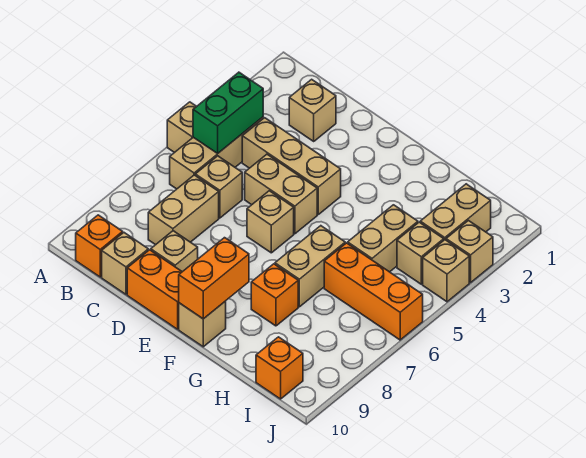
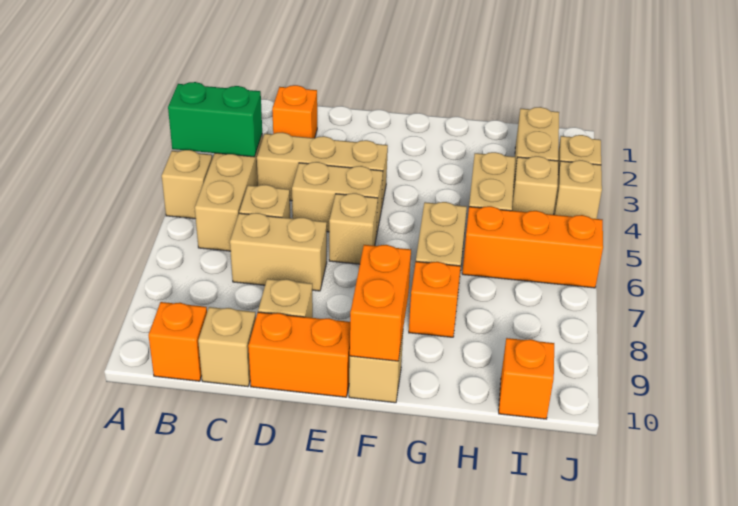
green brick B4:B5 level 2 -> green brick A4:B4 level 2
tan brick C2 level 1 -> orange brick C2 level 1
tan brick C7:C8 level 1 -> tan brick C7:D7 level 1

